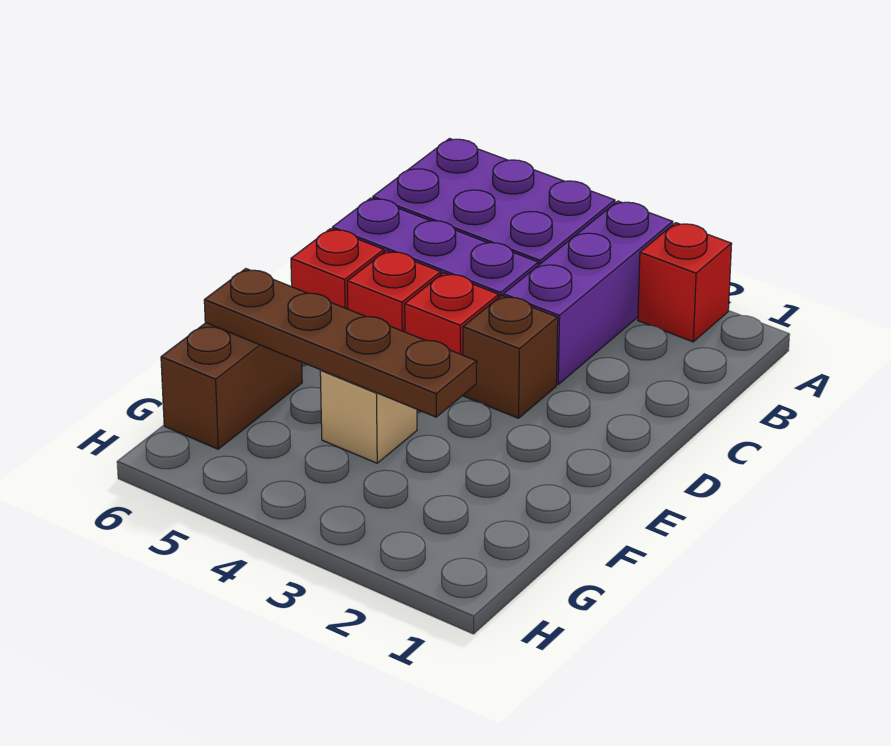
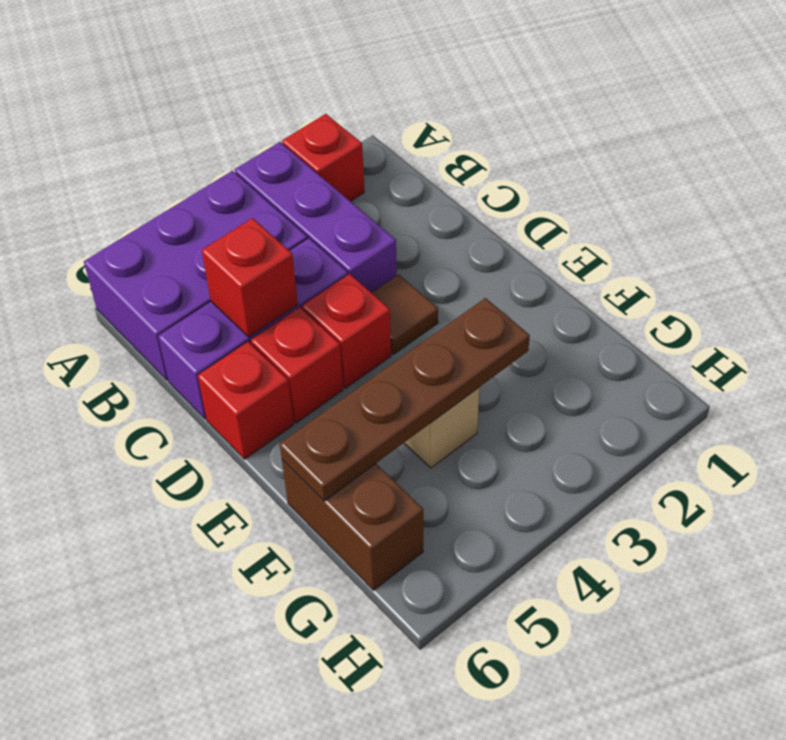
none -> red brick C5 level 2
brown brick D3 level 1 -> brown tile D3 level 1

